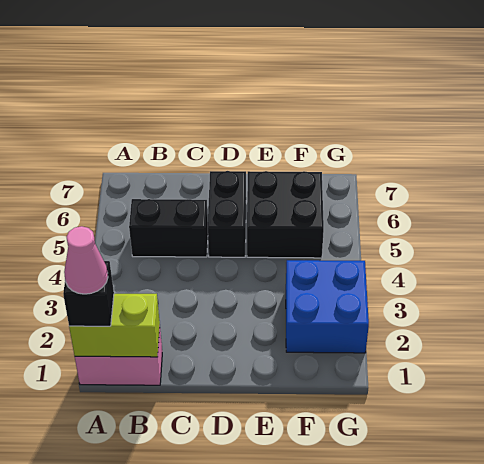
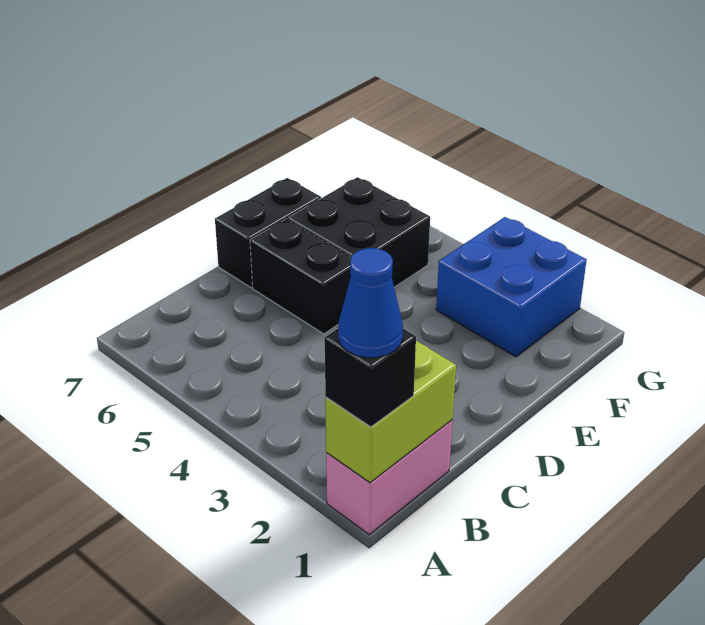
pink cone A1 level 4 -> blue cone A1 level 4
black brick B5:C5 level 1 -> black brick D7:E7 level 1

